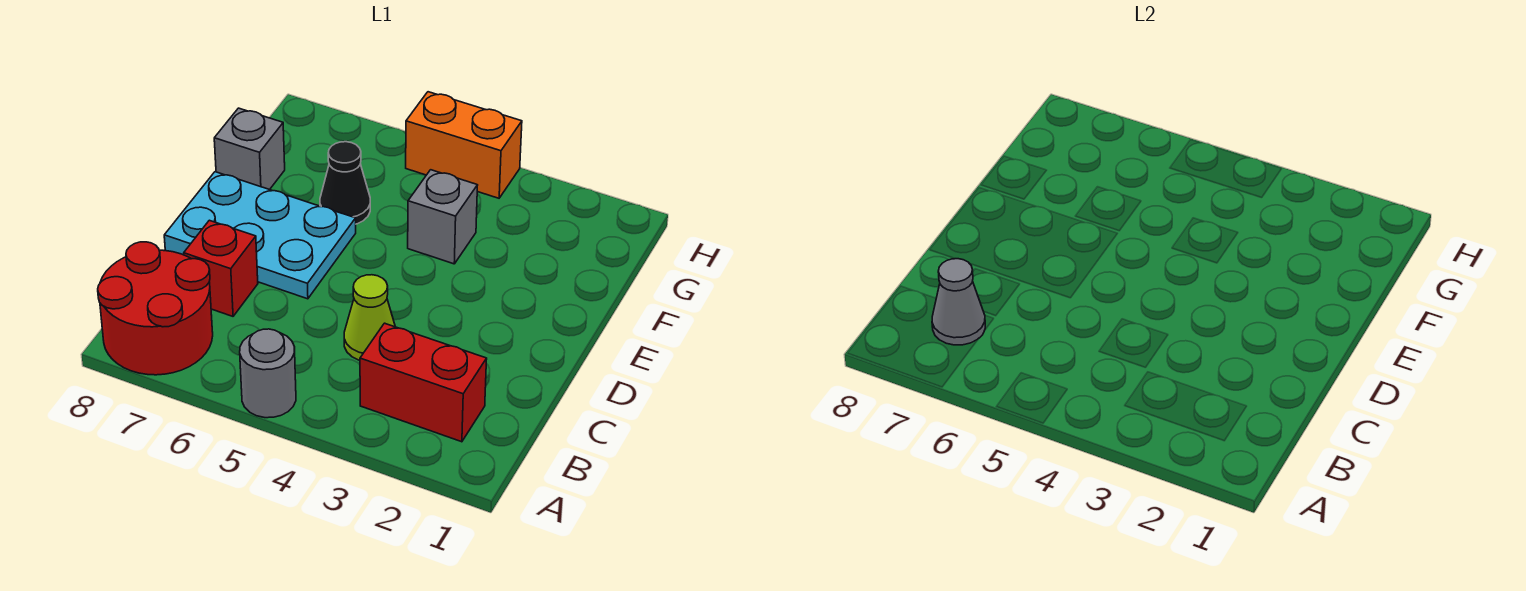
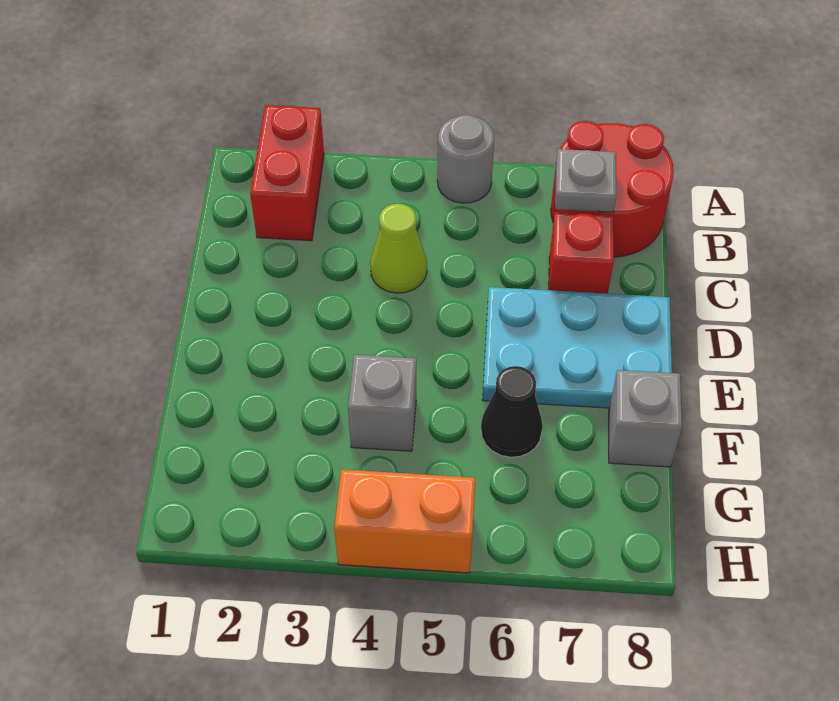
red brick B2:B3 level 1 -> red brick A2:B2 level 1
grey cone B7 level 2 -> grey plate B7 level 2

